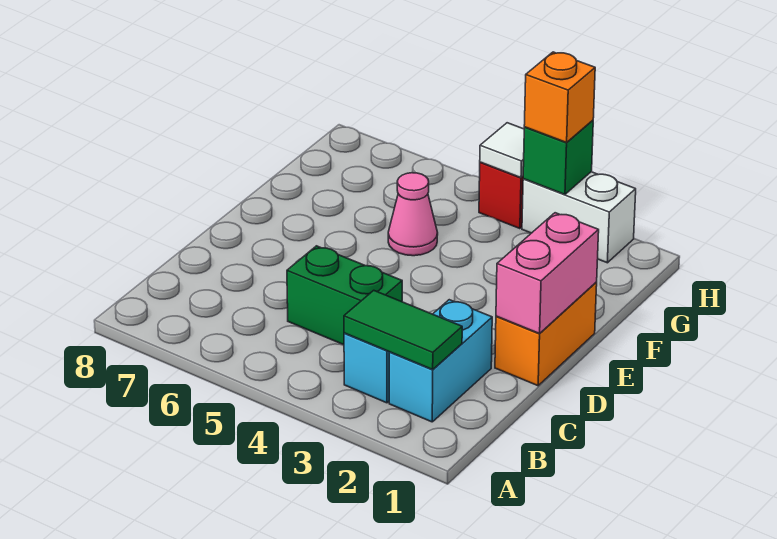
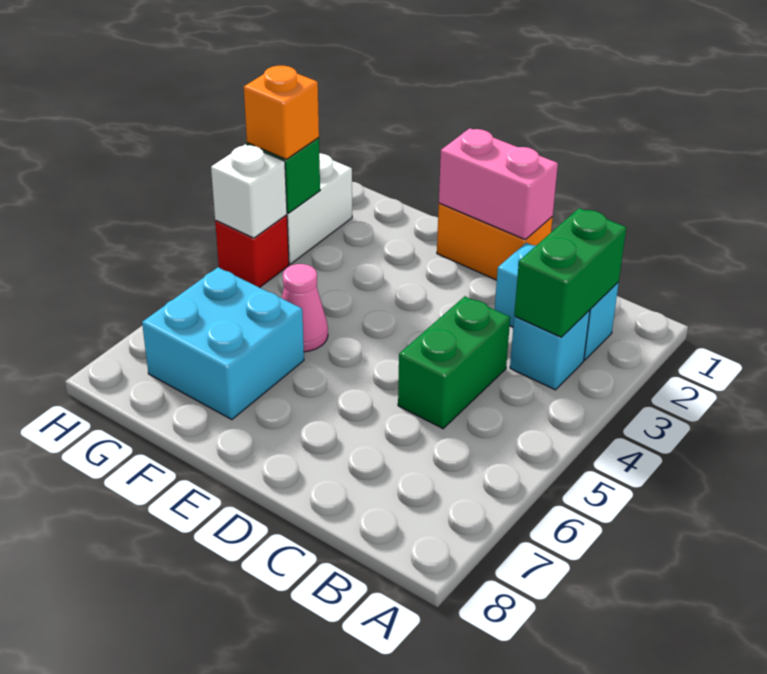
green tile B2:B3 level 2 -> green brick B2:B3 level 2
none -> cyan brick F6:G7 level 1
white tile H4 level 2 -> white brick H4 level 2

